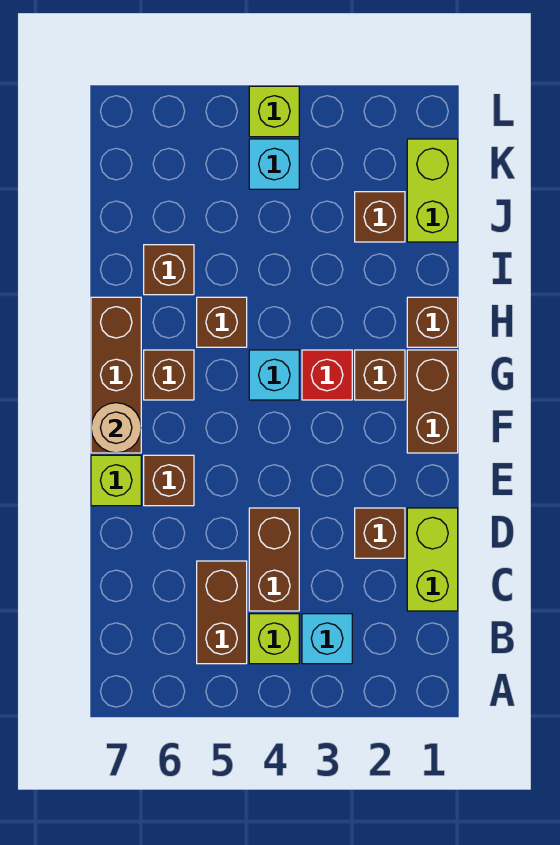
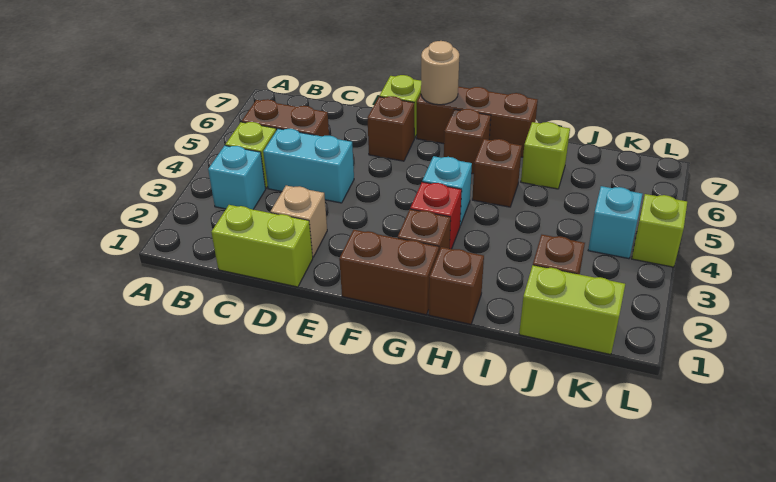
brown brick C4:D4 level 1 -> cyan brick C4:D4 level 1
brown brick D2 level 1 -> tan brick D2 level 1
brown brick I6 level 1 -> lime brick I6 level 1

